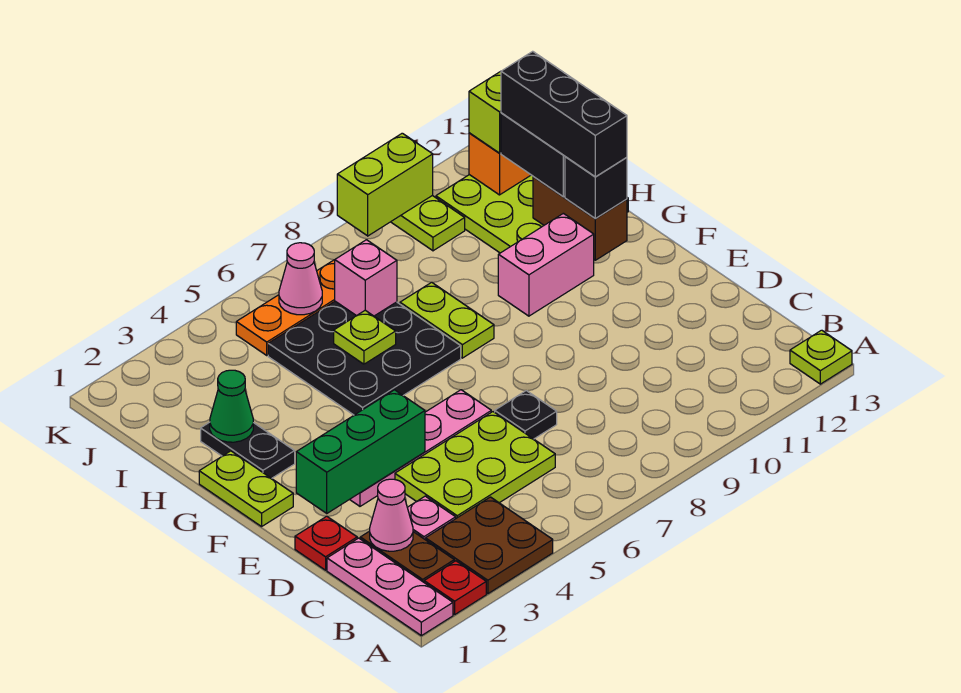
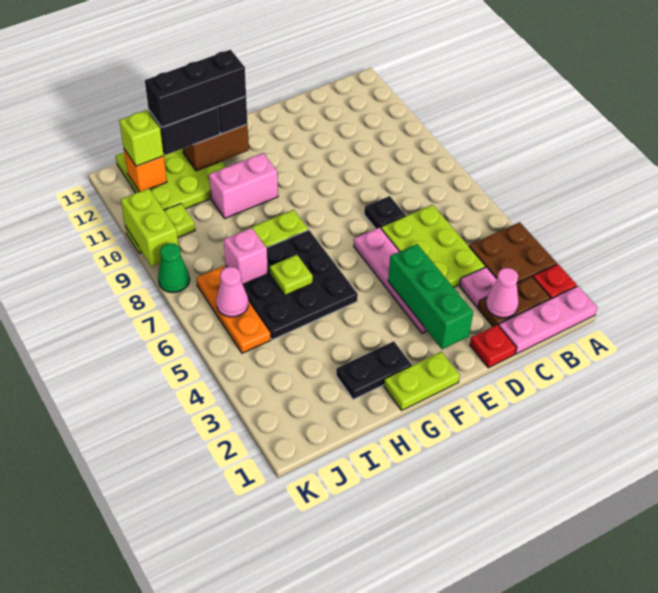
lime plate A13 level 1 -> none
pink brick G10:G11 level 1 -> pink brick G10:H10 level 1
green cone H2 level 2 -> green cone K8 level 1

